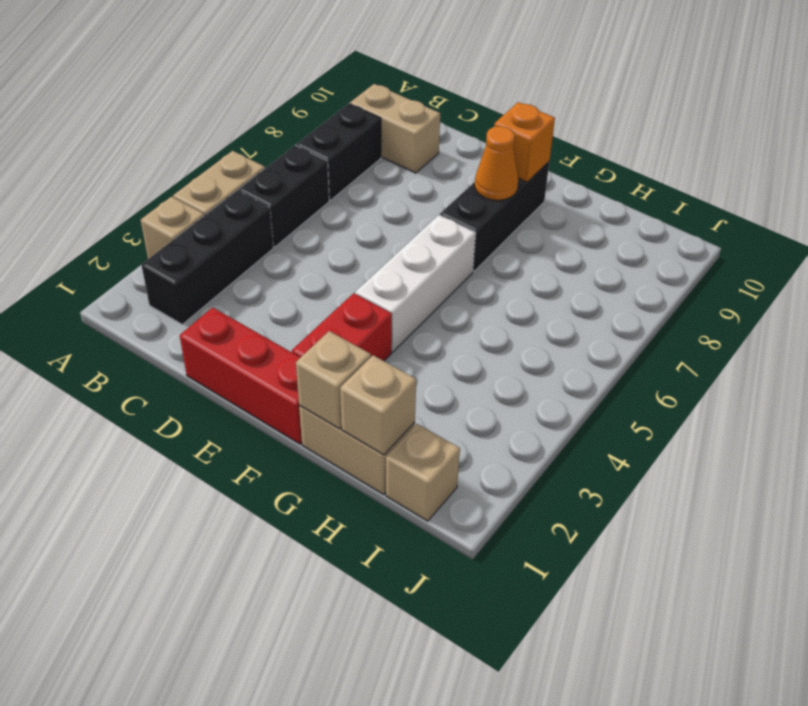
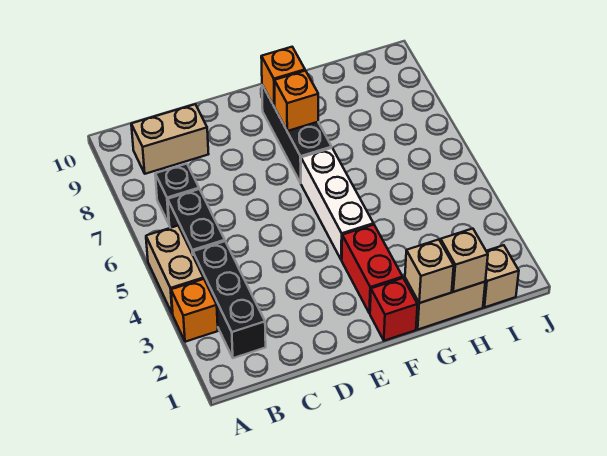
tan brick A3 level 1 -> orange brick A3 level 1
black brick B7:B8 level 1 -> black brick B7 level 1
red brick D1:F1 level 1 -> red brick F1 level 1
orange cone F8 level 2 -> orange brick F8 level 2

